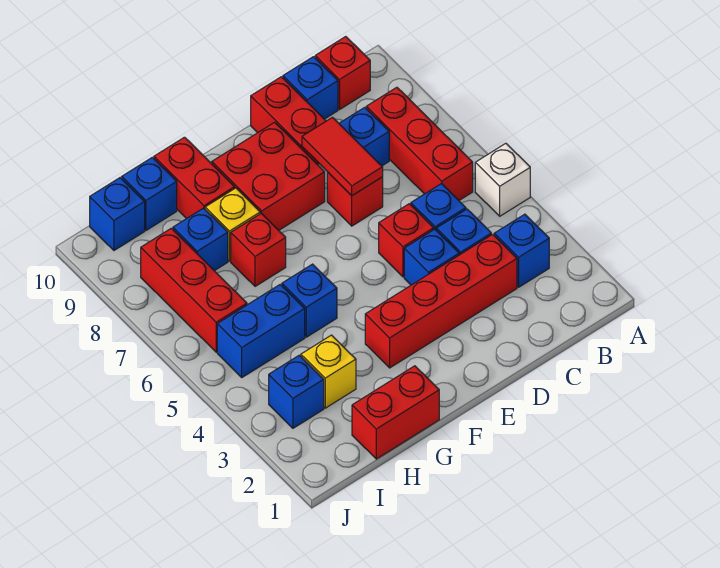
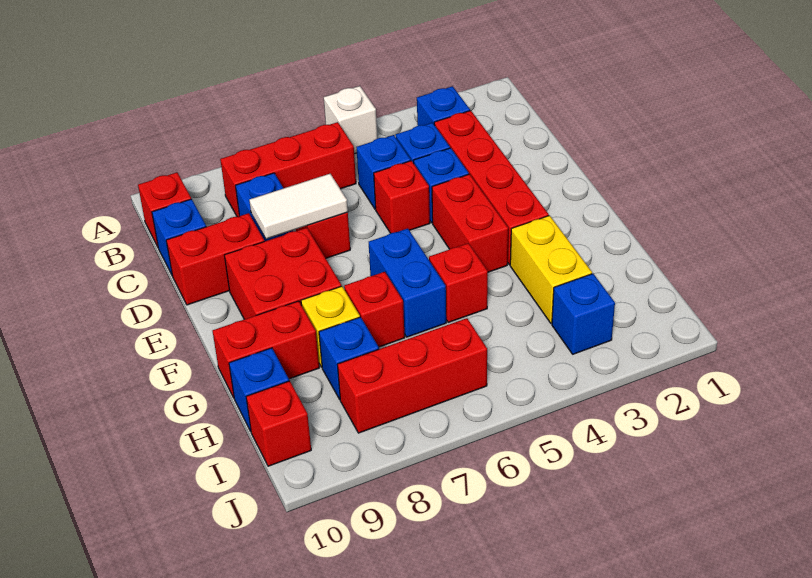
red tile D7:D8 level 2 -> white tile D7:D8 level 2
red brick G1:H1 level 1 -> red brick E4:F4 level 1
blue brick G5 level 1 -> red brick G5 level 1
yellow brick H3 level 1 -> yellow brick G3:H3 level 1
blue brick H5:I5 level 1 -> blue brick F6:G6 level 1
blue brick I10 level 1 -> red brick I10 level 1

